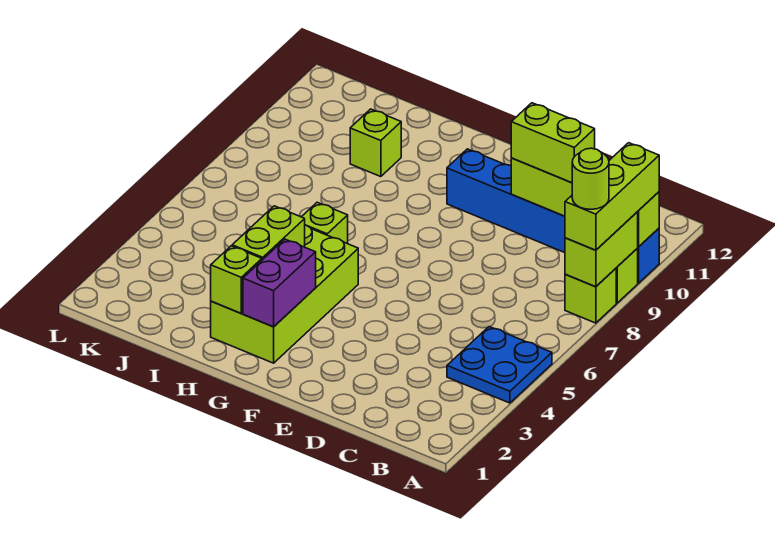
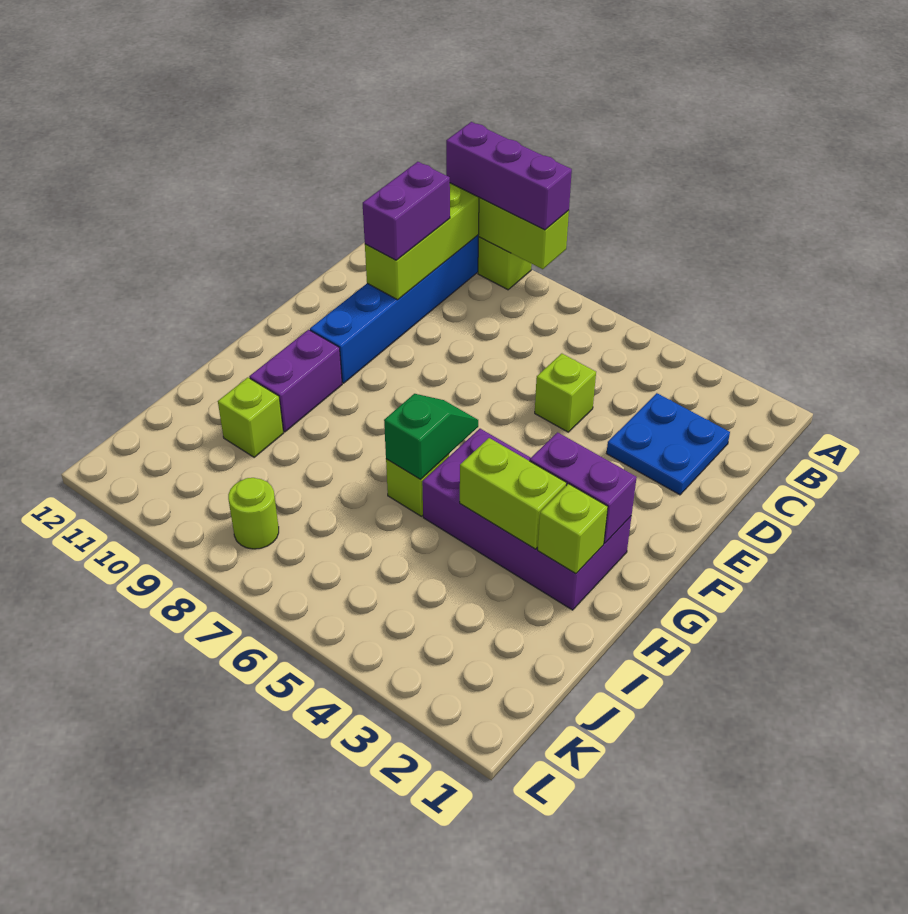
blue plate A4:B5 level 1 -> blue plate C2:D3 level 1
lime brick A8 level 1 -> lime brick D5 level 1
lime brick A8:A10 level 3 -> purple brick A8:A10 level 3
lime round brick A8 level 4 -> lime round brick K8 level 1
lime brick C10:D10 level 3 -> purple brick C10:D10 level 3
lime brick G2:H5 level 1 -> purple brick G2:H5 level 1
none -> green slope G6:H6 level 2 top H
none -> purple brick G10:H10 level 1

